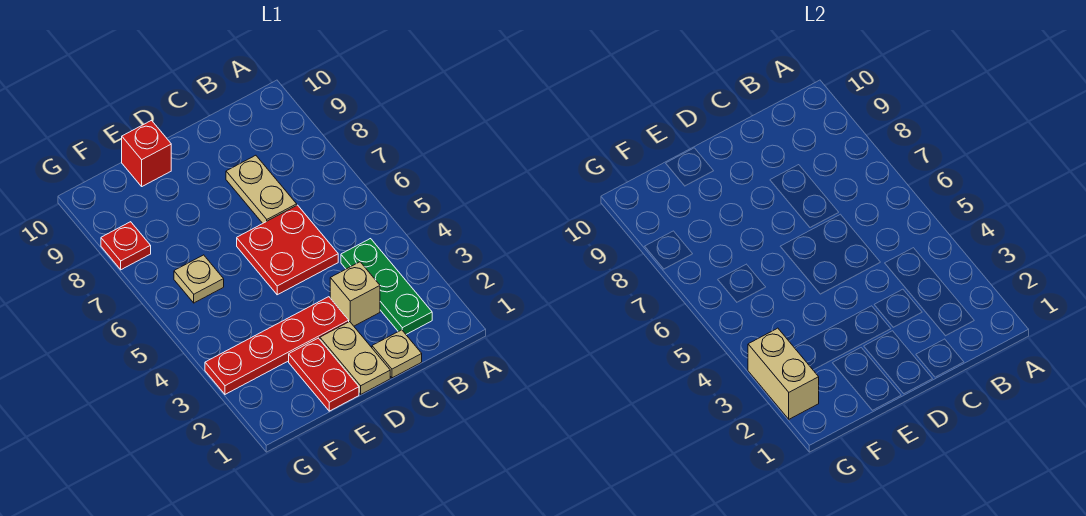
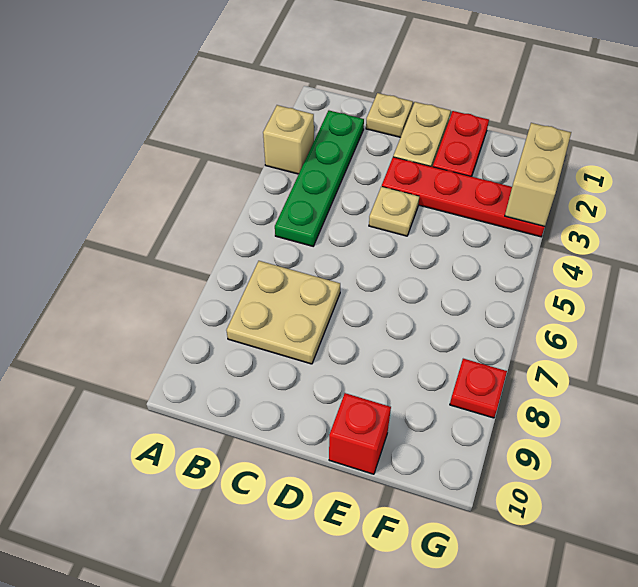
green plate B2:B4 level 1 -> green plate B2:B5 level 1
tan brick C3 level 1 -> tan brick A3 level 1
red plate C5:D6 level 1 -> none
tan plate C7:C8 level 1 -> tan plate B7:C8 level 1
tan plate F6 level 1 -> tan plate D4 level 1

